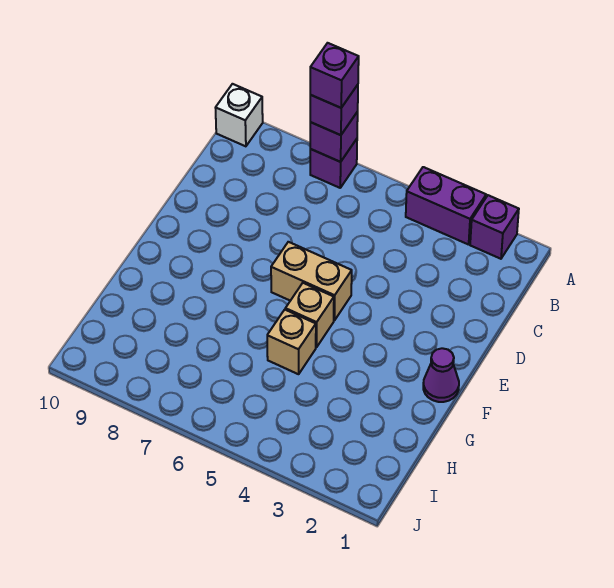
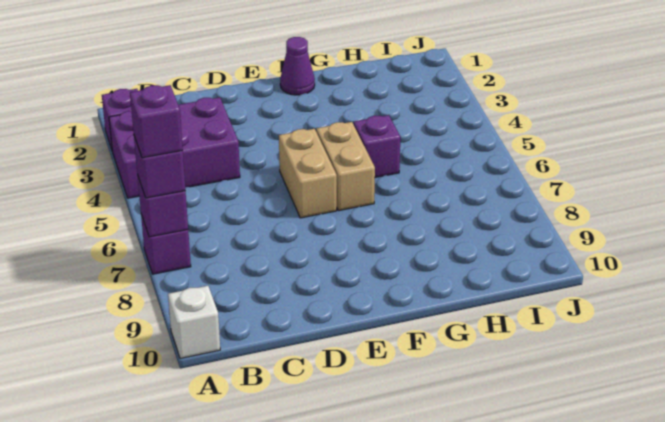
purple brick A3:A4 level 1 -> purple brick A3:C4 level 1
tan brick F5 level 1 -> tan brick F5:F6 level 1
tan brick G5 level 1 -> purple brick G5 level 1

